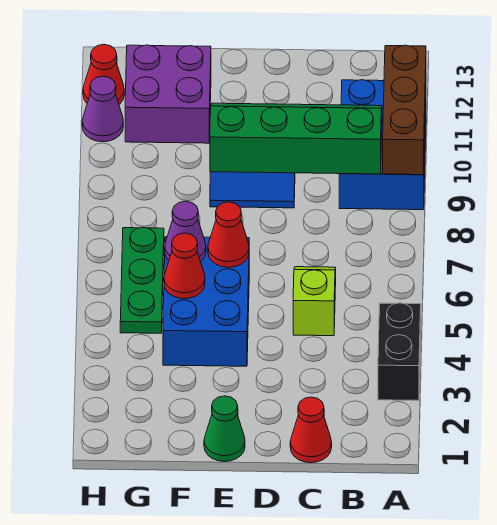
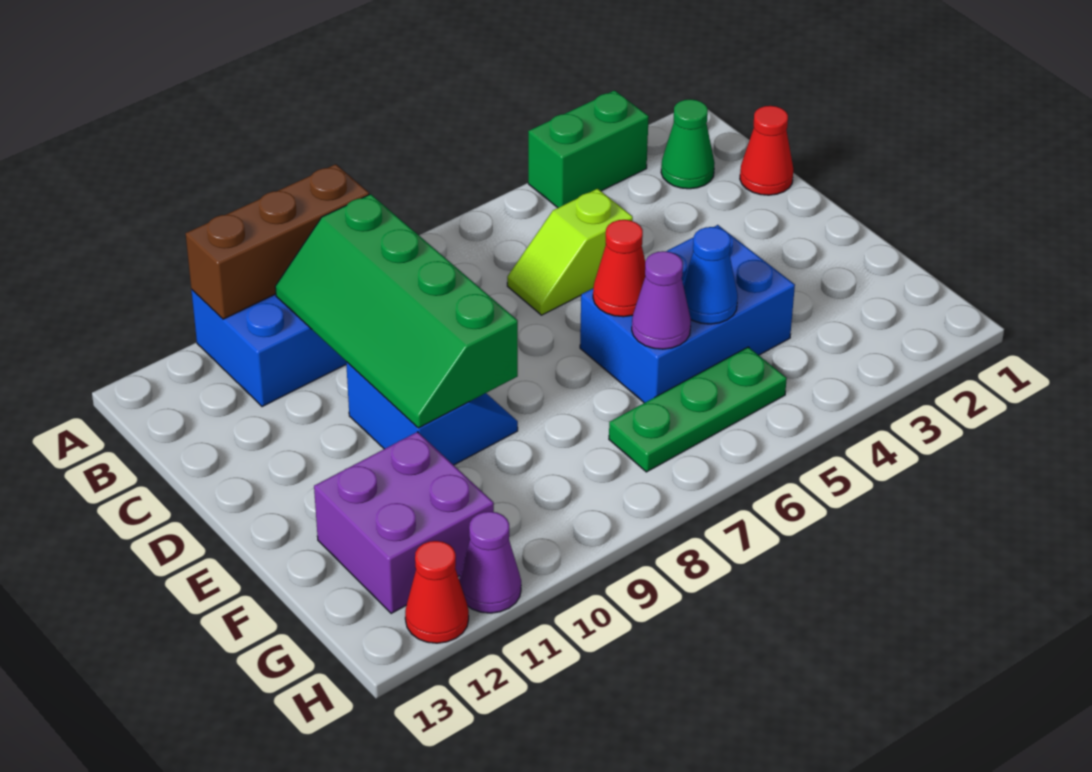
black brick A3:A4 level 1 -> green brick A3:A4 level 1
green cone E1 level 1 -> green cone B2 level 1
red cone F5 level 2 -> blue cone F5 level 2

